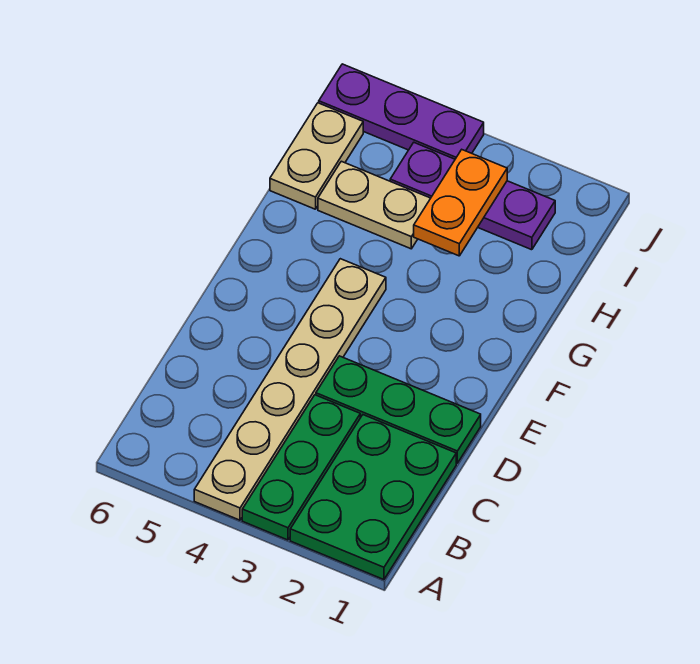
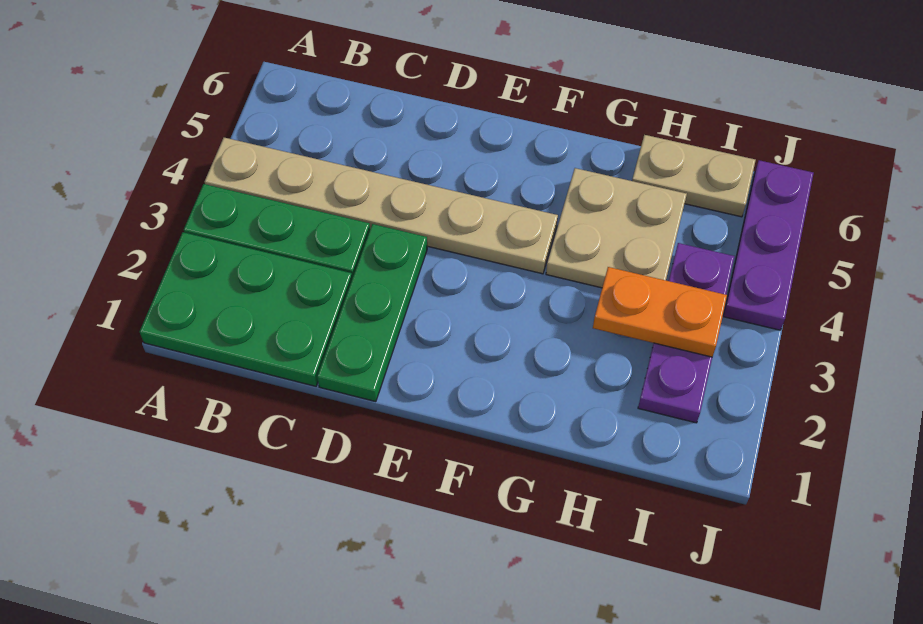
tan plate H4:H5 level 1 -> tan plate G4:H5 level 1

